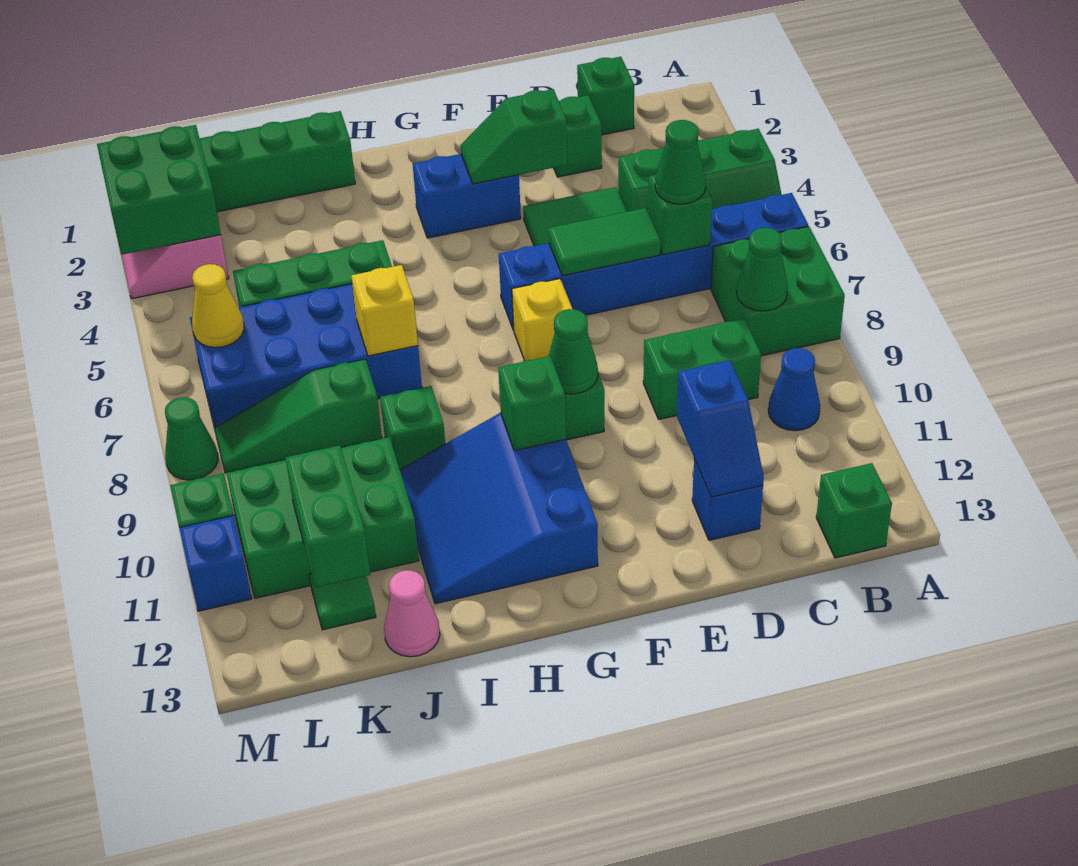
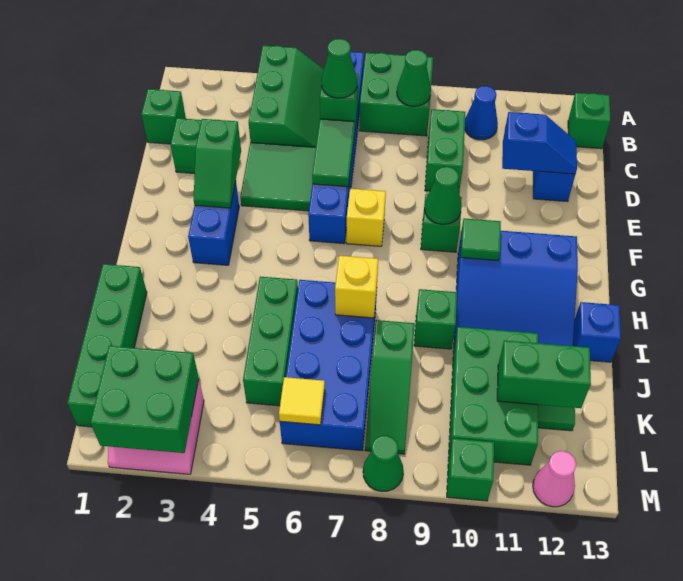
green brick G10 level 2 -> green tile G10 level 2
pink cone J13 level 1 -> pink cone M12 level 1
yellow cone L6 level 2 -> yellow tile L6 level 2
blue brick M11 level 1 -> blue brick I13 level 1

